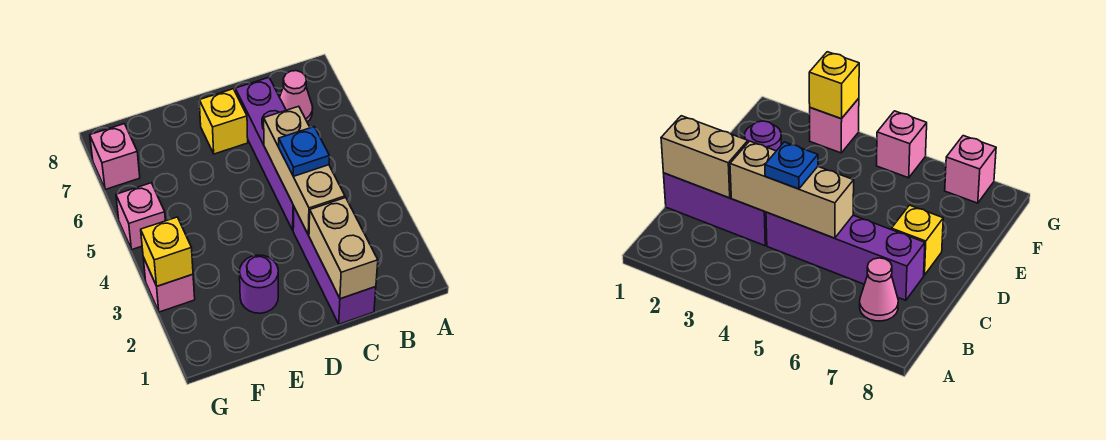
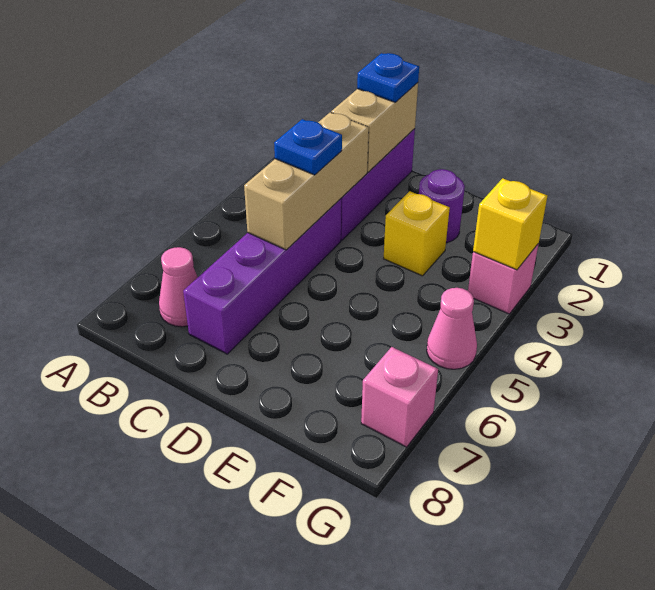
none -> blue plate C1 level 3
yellow brick D7 level 1 -> yellow brick E3 level 1
pink brick G5 level 1 -> pink cone G5 level 1

